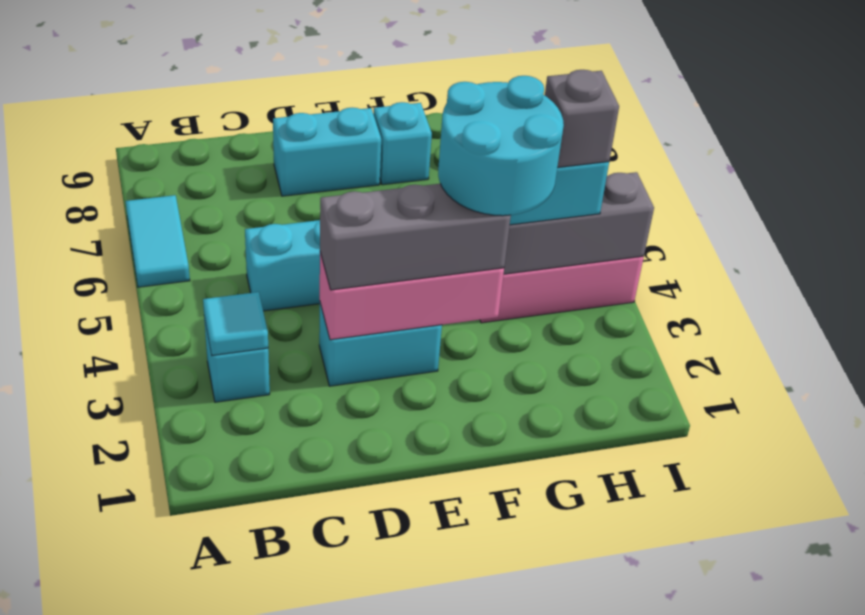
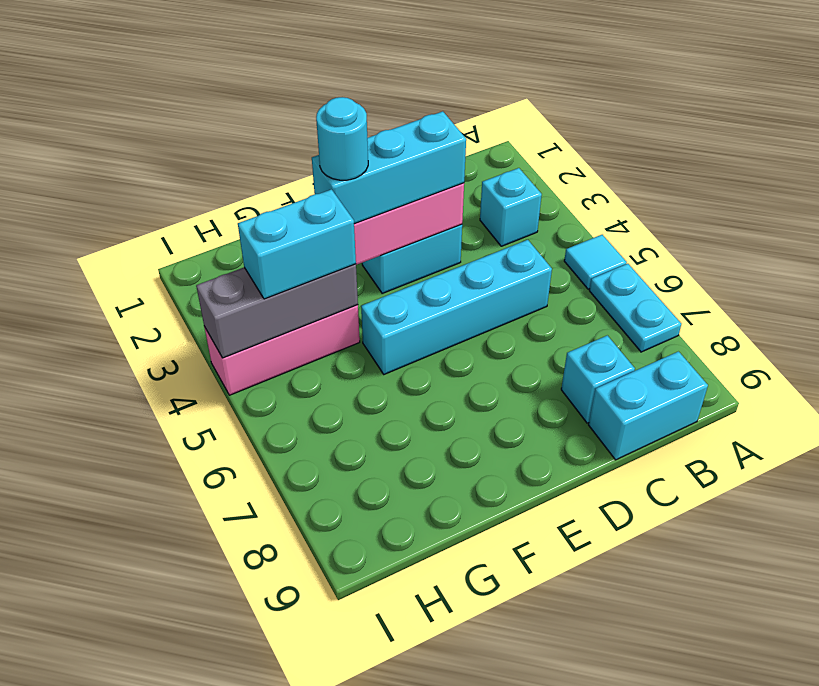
cyan tile A6:A7 level 1 -> cyan plate A6:A7 level 1
cyan tile B3 level 2 -> cyan tile A5 level 1
grey brick D3:F3 level 3 -> cyan brick D3:F3 level 3
cyan brick D8:E8 level 1 -> cyan brick B9:C9 level 1
cyan round brick F3:G4 level 4 -> cyan round brick F3 level 4
cyan brick F8 level 1 -> cyan brick C8 level 1
grey brick H4 level 4 -> none

